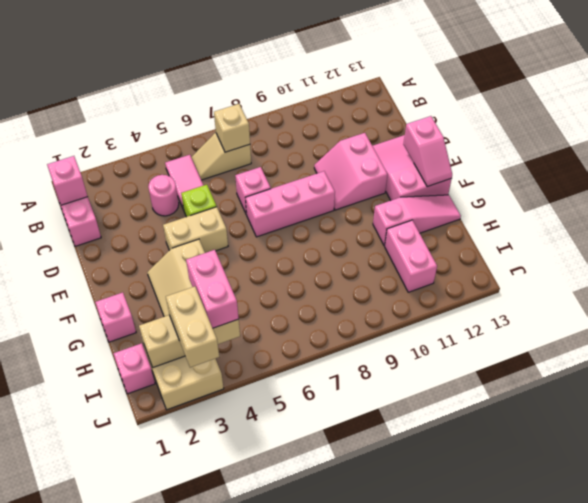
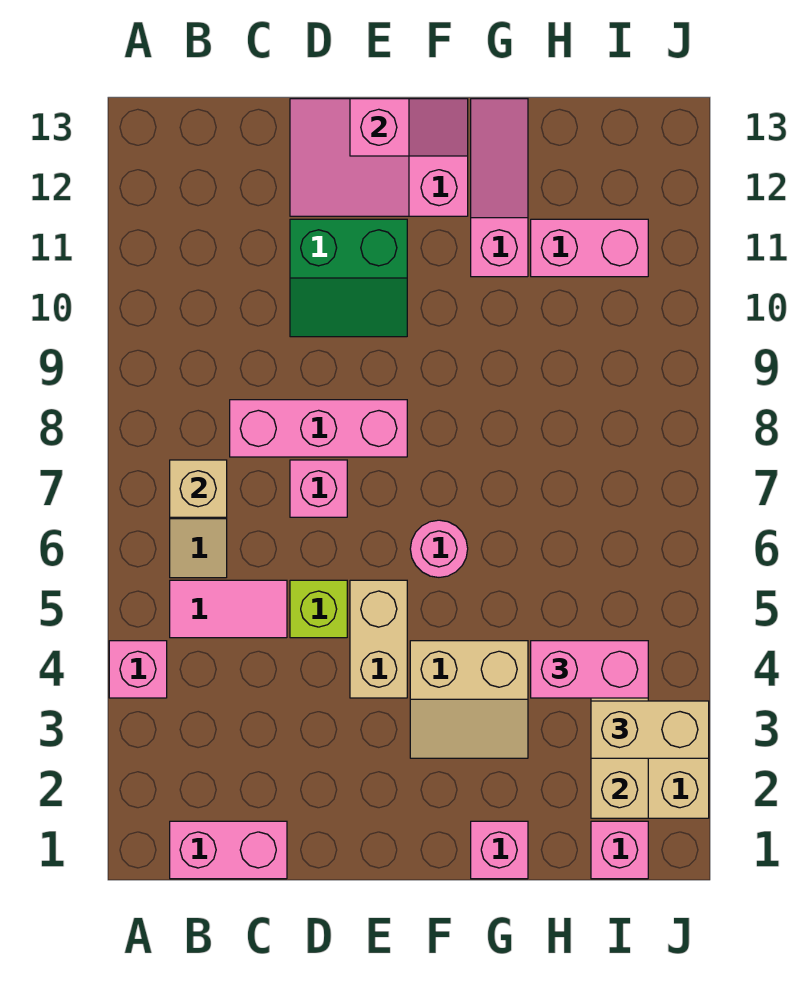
pink brick B1 level 2 -> pink brick A4 level 1
pink round brick C4 level 1 -> pink round brick F6 level 1
pink slope D10:E11 level 1 top 11 -> green slope D10:E11 level 1 top 11
pink brick E7:E9 level 1 -> pink brick C8:E8 level 1

